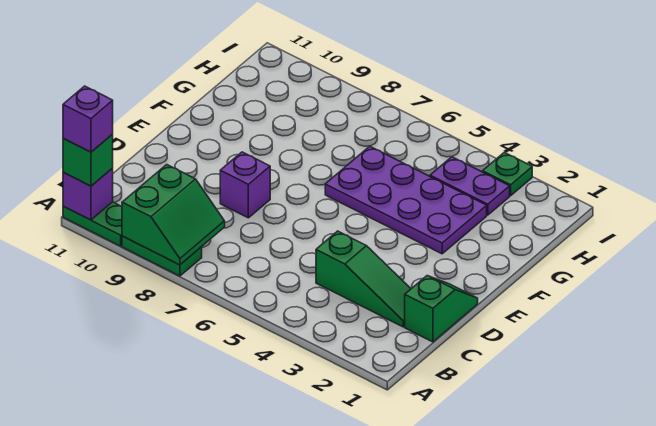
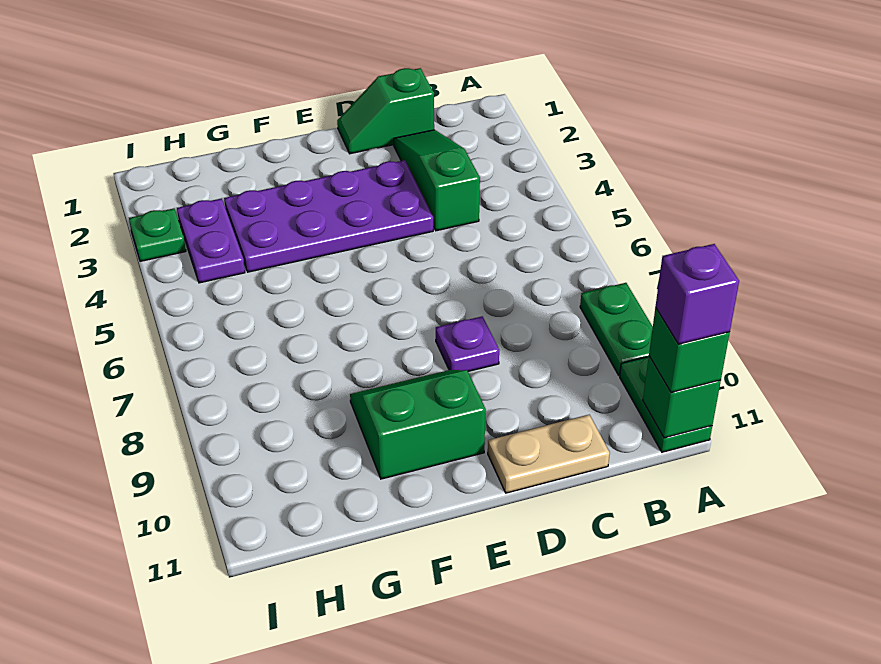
green slope A8:B9 level 2 top 9 -> green slope E9:F10 level 1 top 10
purple brick A11 level 2 -> green brick A11 level 2
none -> tan plate C11:D11 level 1
purple brick D8 level 1 -> purple plate D8 level 1
purple plate F3:G6 level 1 -> purple plate D3:G4 level 1

